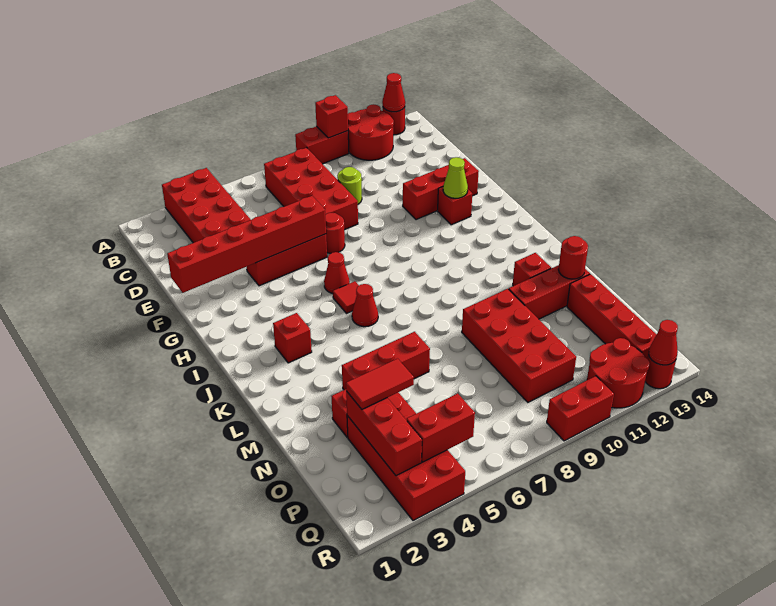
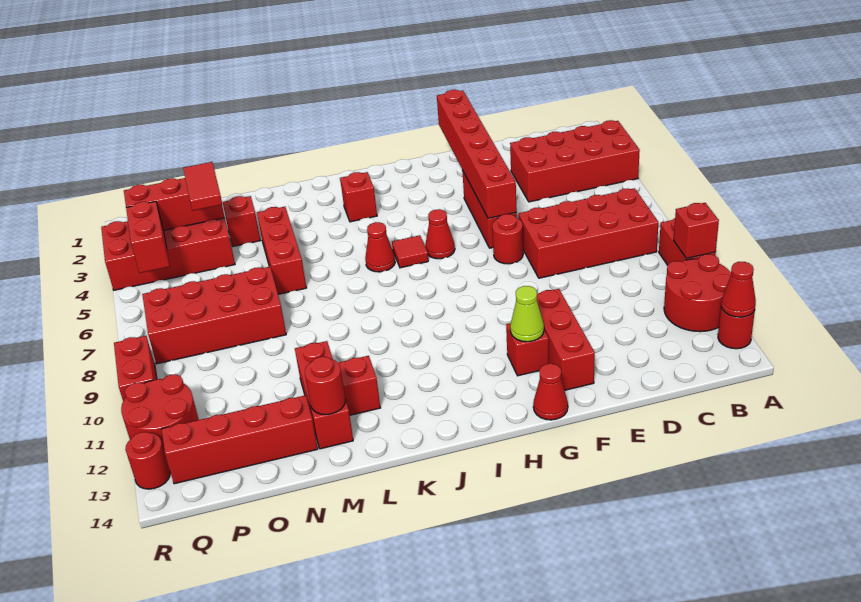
lime round brick D9 level 1 -> none
red brick M9:P10 level 1 -> red brick N7:Q8 level 1
red cone R13 level 2 -> red cone G14 level 1

